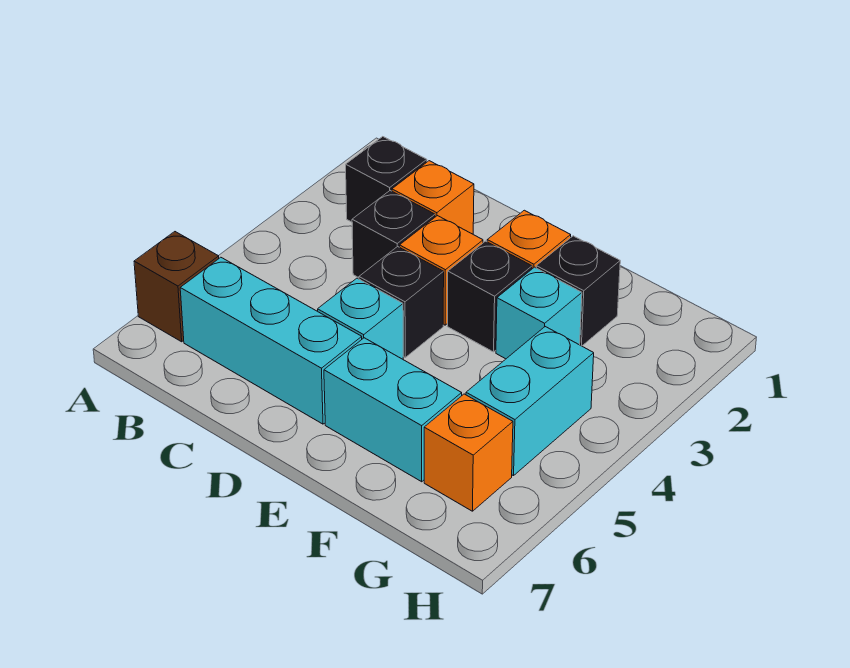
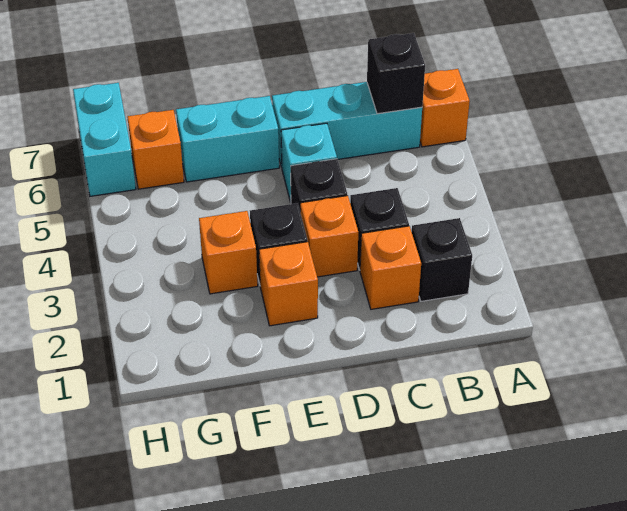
brown brick A6 level 1 -> orange brick A6 level 1
black brick F2 level 1 -> black brick B6 level 2
cyan brick F3 level 1 -> orange brick F3 level 1
cyan brick G4:G5 level 1 -> cyan brick H6:H7 level 1

